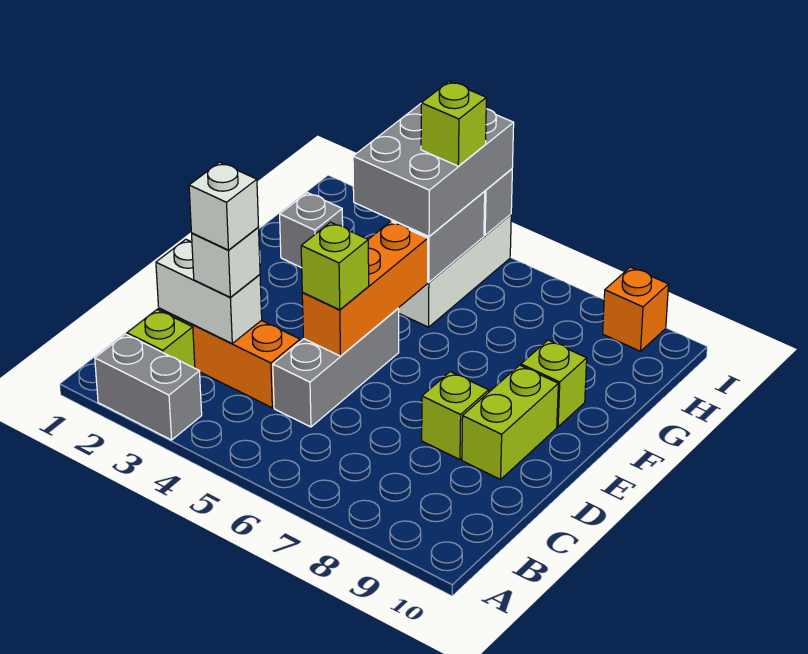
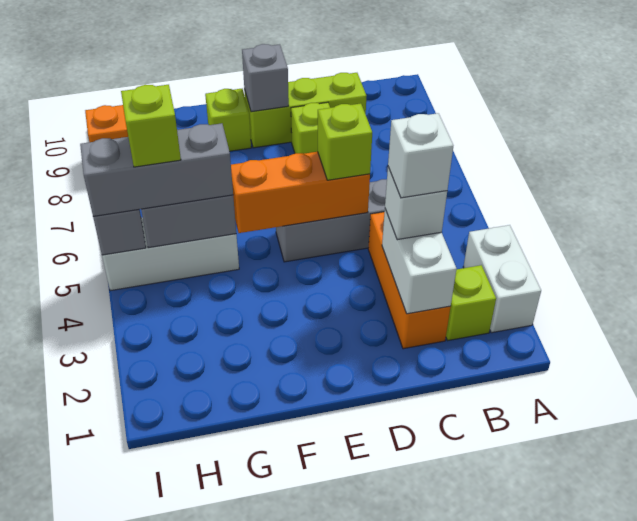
grey brick A2:A3 level 1 -> white brick A2:A3 level 1
lime brick D9:E9 level 1 -> lime brick C9:E9 level 1
grey brick G2 level 1 -> grey brick E9 level 2
grey brick G4:I5 level 3 -> grey brick G5:I5 level 3

